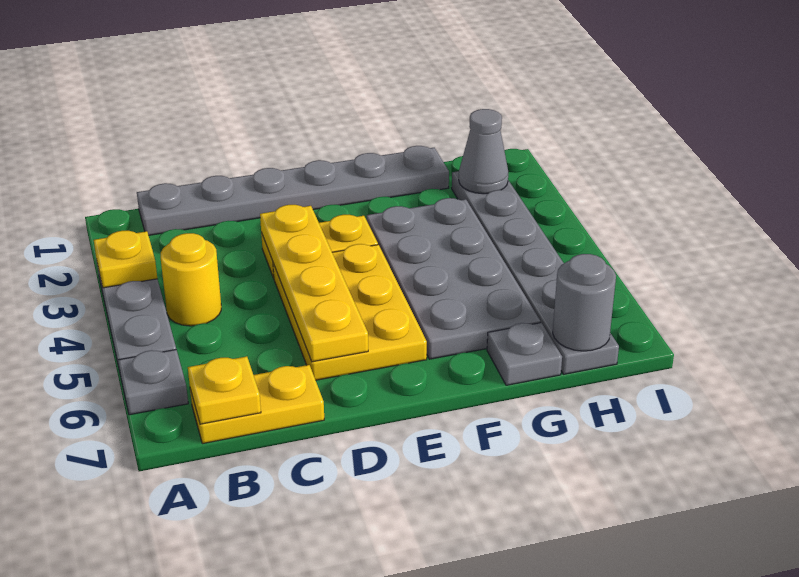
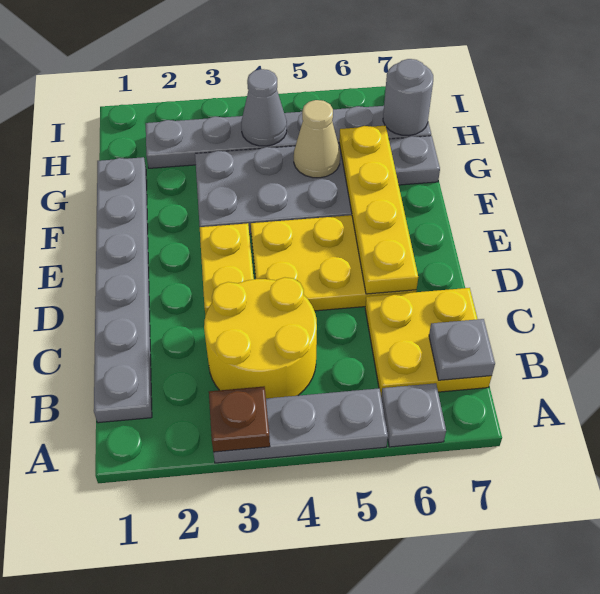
yellow plate A3 level 2 -> brown plate A3 level 2
yellow round brick B4 level 1 -> yellow round brick B3:C4 level 1
yellow plate B7:C7 level 1 -> yellow plate B6:C7 level 1
yellow plate B7 level 2 -> grey plate B7 level 2
yellow plate D3:D6 level 2 -> yellow plate D6:G6 level 2
none -> tan cone G5 level 2
grey cone H2 level 2 -> grey cone H4 level 2

